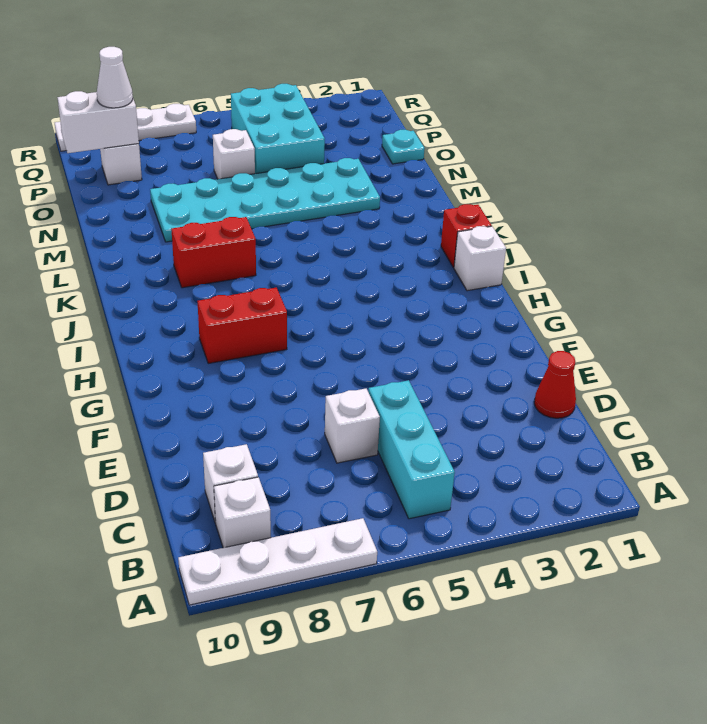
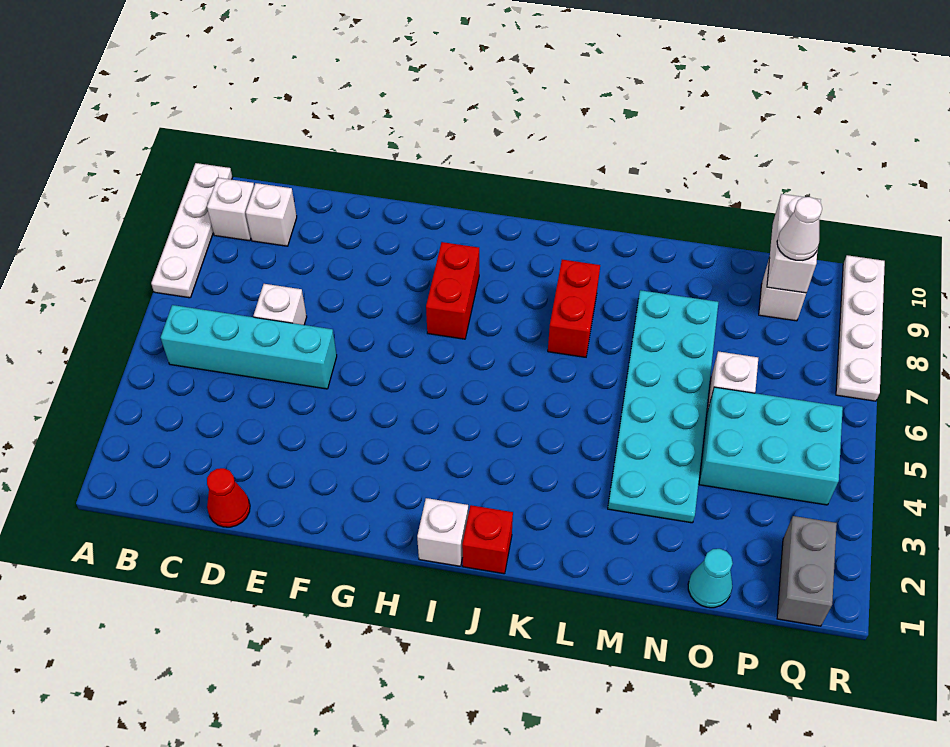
cyan brick B5:D5 level 1 -> cyan brick B5:E5 level 1
cyan plate O1 level 1 -> cyan cone O1 level 1
none -> grey brick Q1:Q2 level 1

